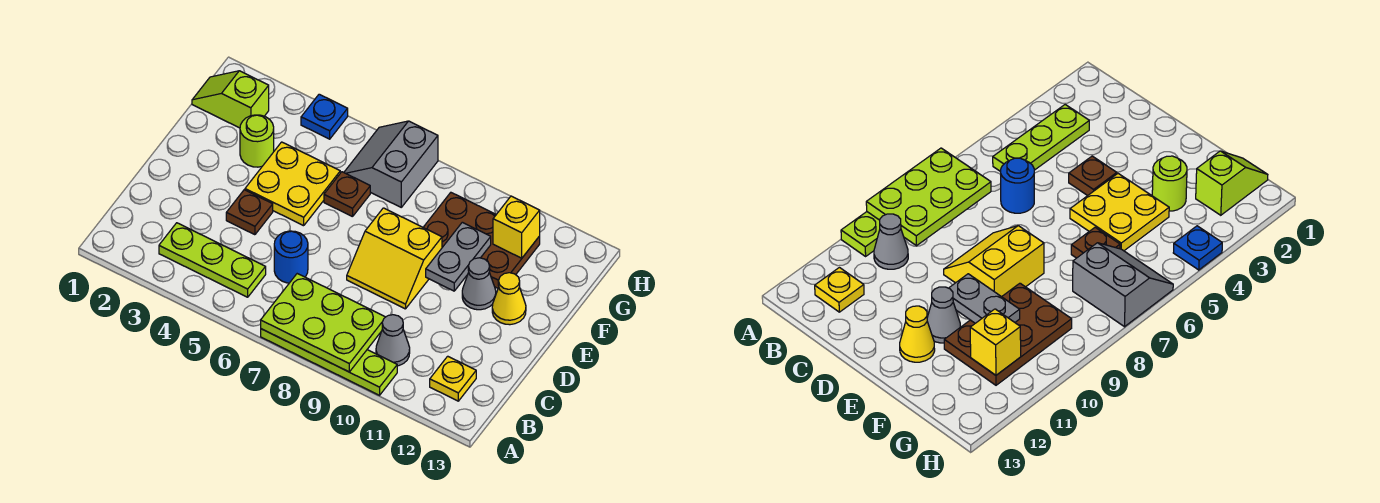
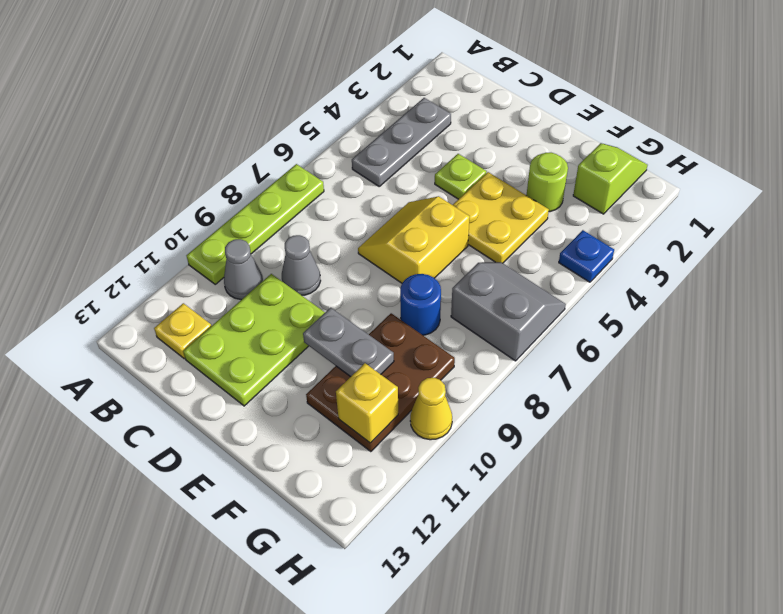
lime plate A7:B9 level 2 -> lime plate C10:D12 level 1
lime plate B3:B5 level 1 -> grey plate B3:B5 level 1
blue round brick C6 level 1 -> blue round brick F8 level 1
brown plate D4 level 1 -> lime plate D4 level 1
yellow slope D8:E9 level 1 top E -> yellow slope D6:E7 level 1 top E
grey cone E11 level 1 -> grey cone C9 level 1
yellow cone E12 level 1 -> yellow cone H10 level 1
brown plate F6 level 1 -> none

